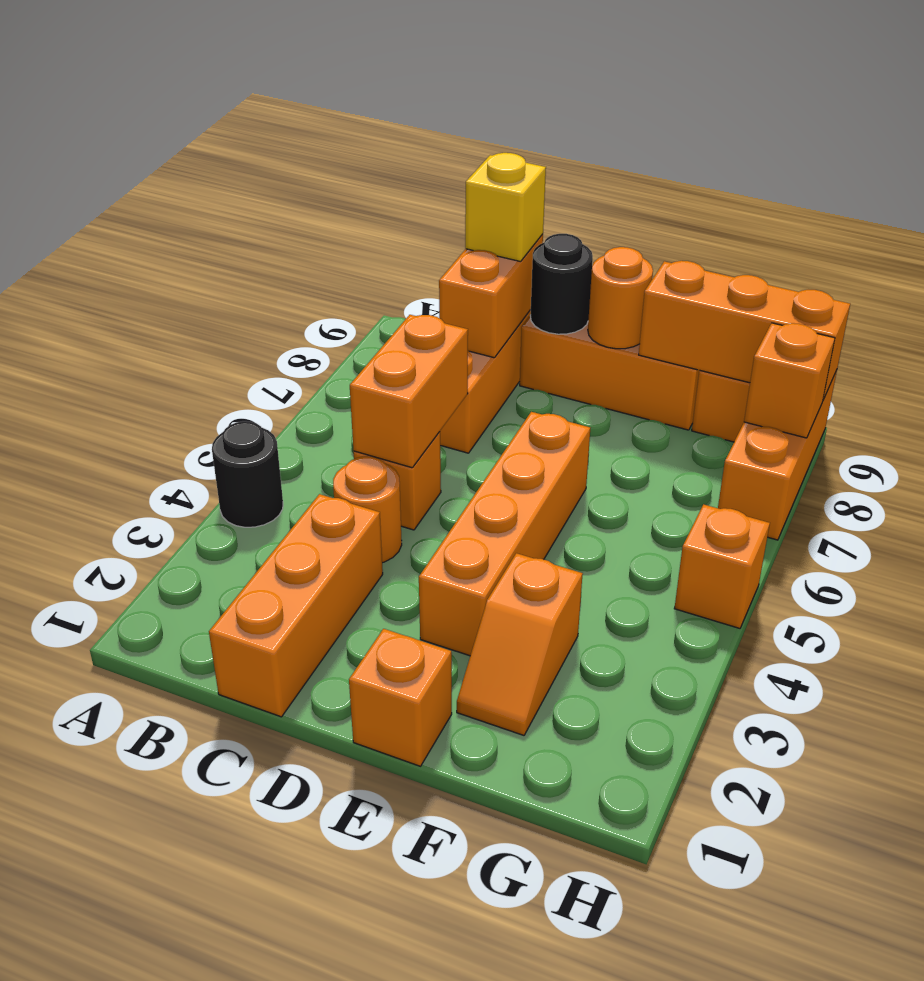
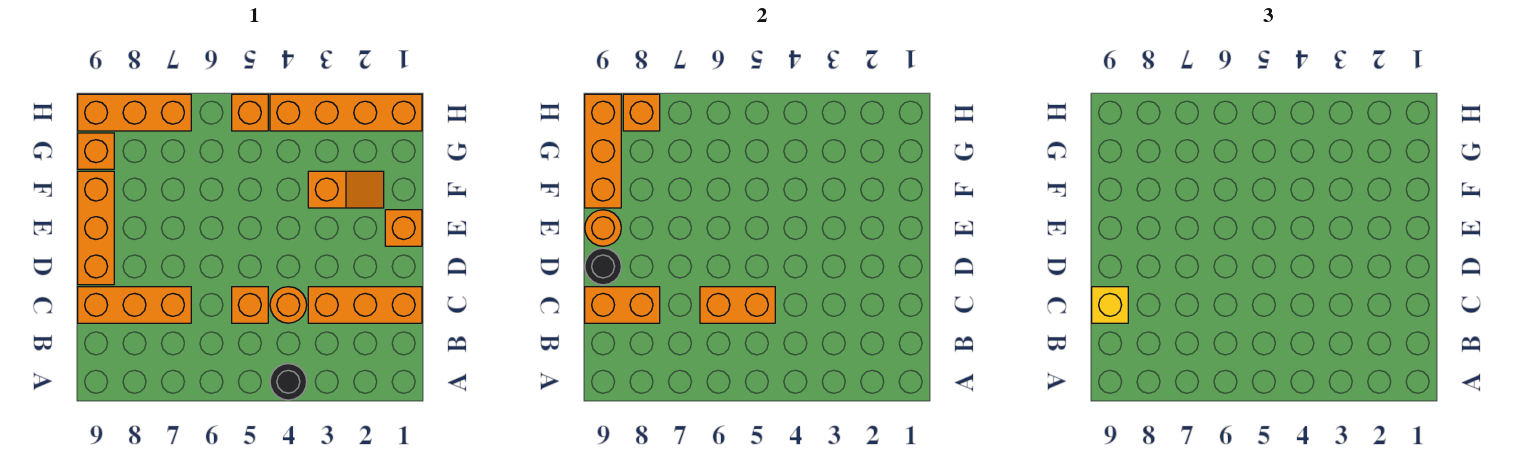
orange brick E3:E6 level 1 -> orange brick H1:H4 level 1

